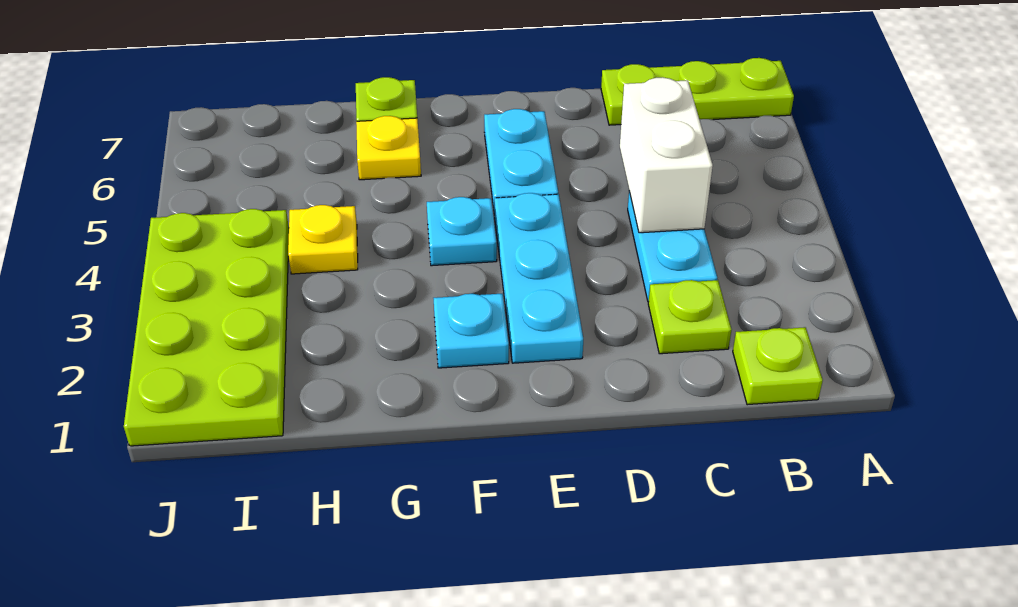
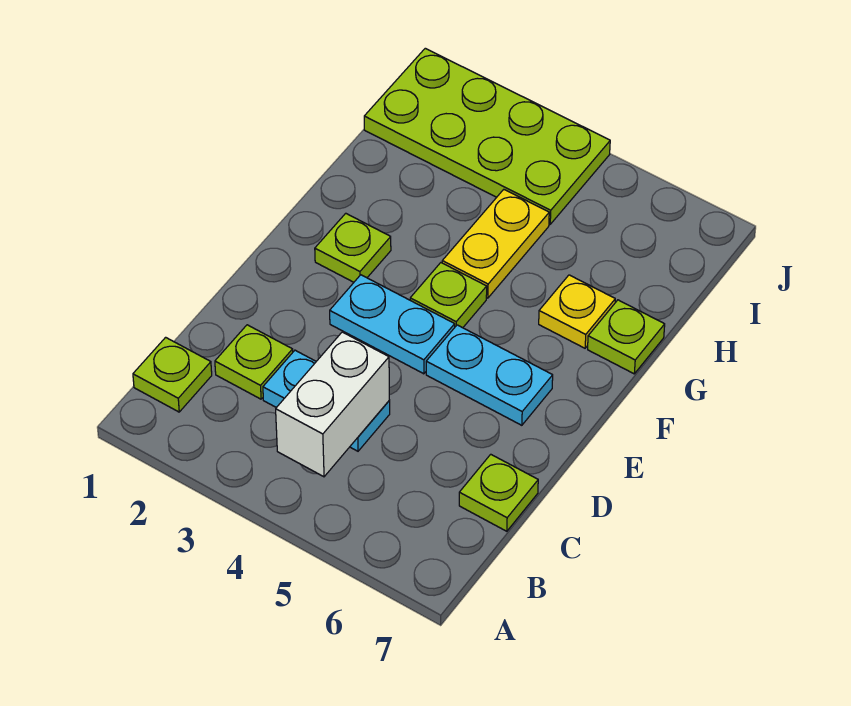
lime plate A7:C7 level 1 -> lime plate C7 level 1
white brick C4:C5 level 2 -> white brick B4:C4 level 2
cyan plate E2:E4 level 1 -> cyan plate E3:E4 level 1
cyan plate F2 level 1 -> lime plate F2 level 1
cyan plate F4 level 1 -> lime plate F4 level 1
yellow plate H4 level 1 -> yellow plate G4:H4 level 1

